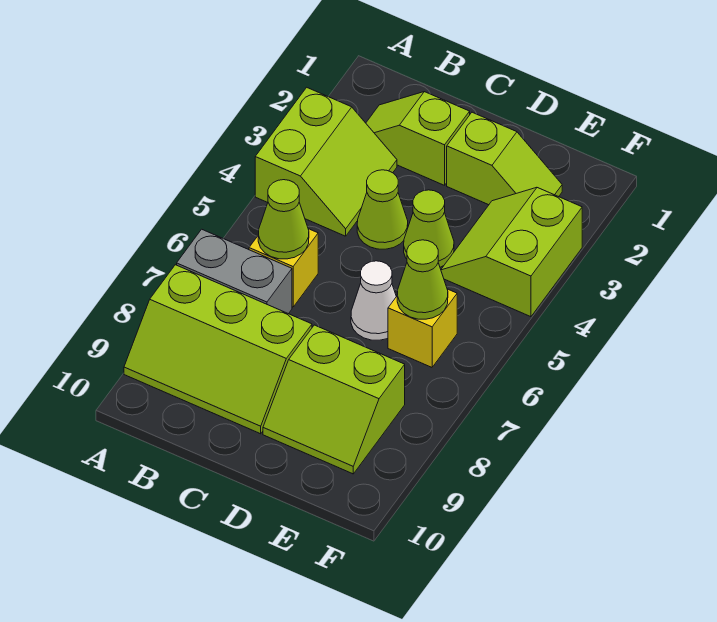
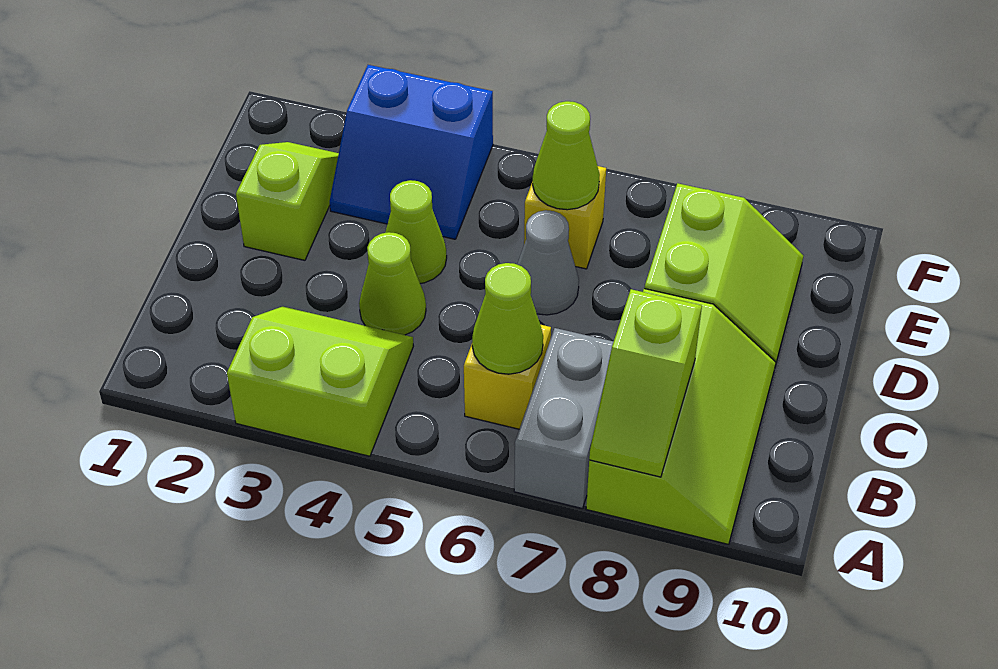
lime slope B2:C2 level 1 top C -> lime slope A8:B8 level 2 top B
white cone D6 level 1 -> grey cone D6 level 1
lime slope E3:F4 level 1 top F -> blue slope E3:F4 level 1 top F

